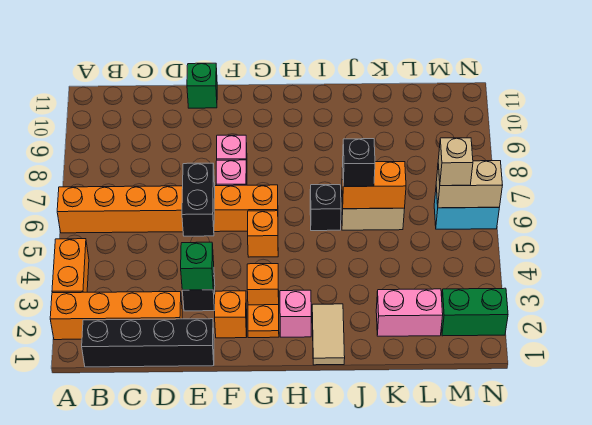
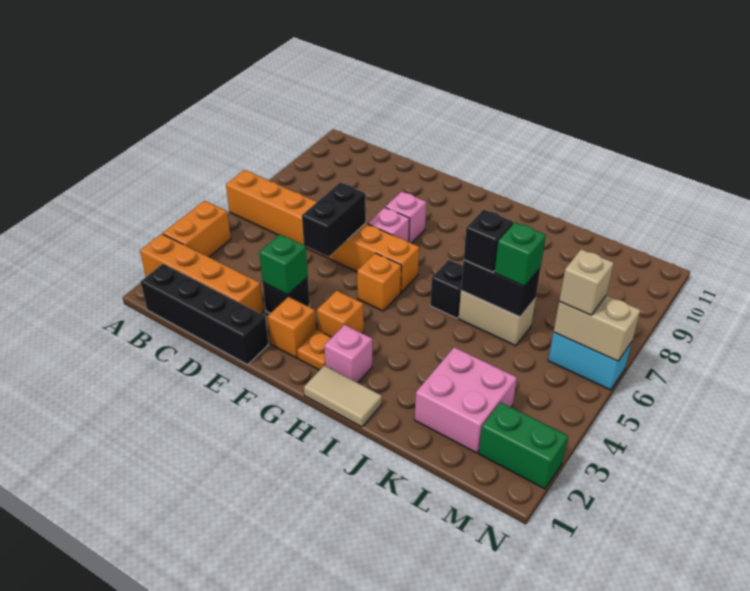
green brick E11 level 1 -> green brick K6 level 3
tan tile I1:I2 level 1 -> tan tile H1:I1 level 1
orange brick J6:K6 level 2 -> black brick J6:K6 level 2
pink brick K2:L2 level 1 -> pink brick K2:L3 level 1

